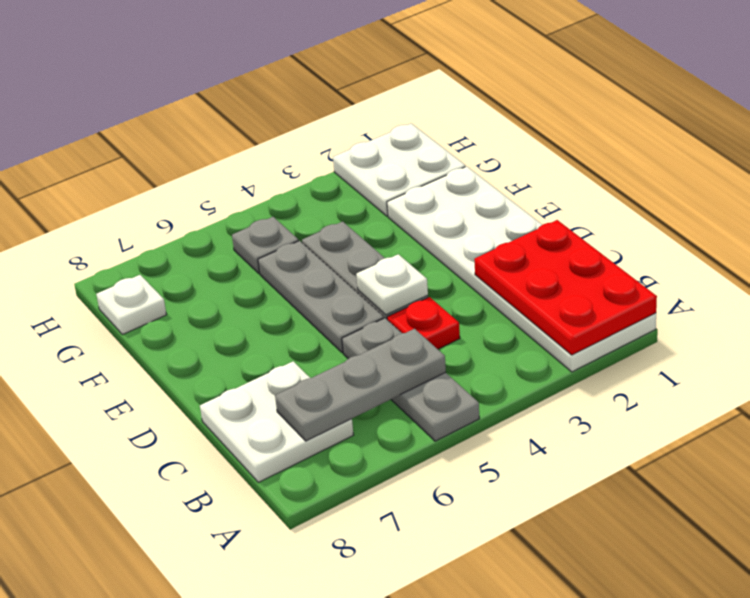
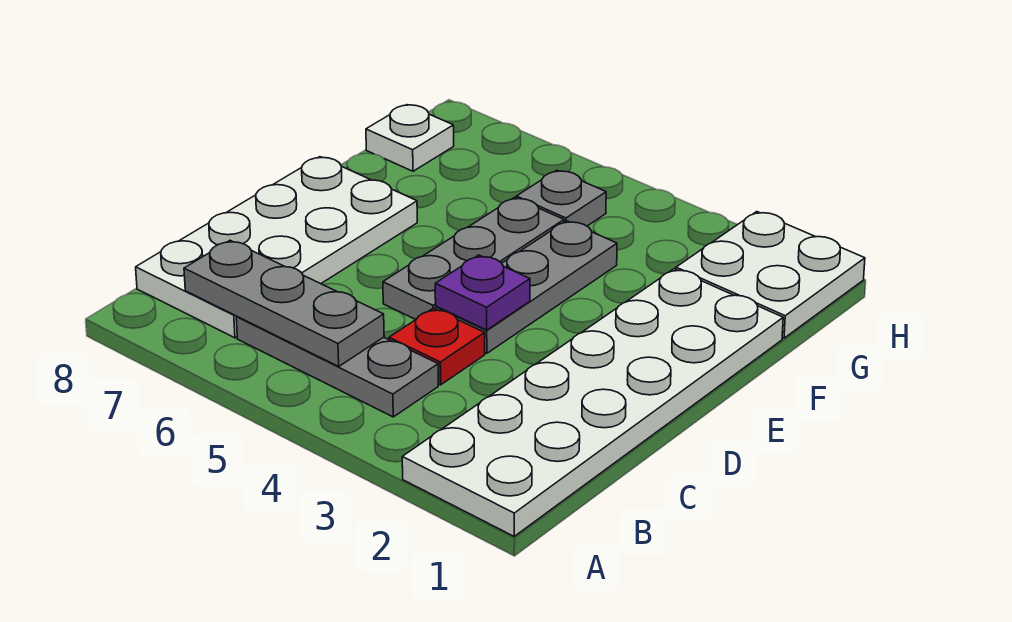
red plate A1:C2 level 2 -> none
grey plate A5:C5 level 1 -> grey plate B4:B6 level 1
white plate B7:C8 level 1 -> white plate B7:E8 level 1
white plate D4 level 2 -> purple plate D4 level 2

